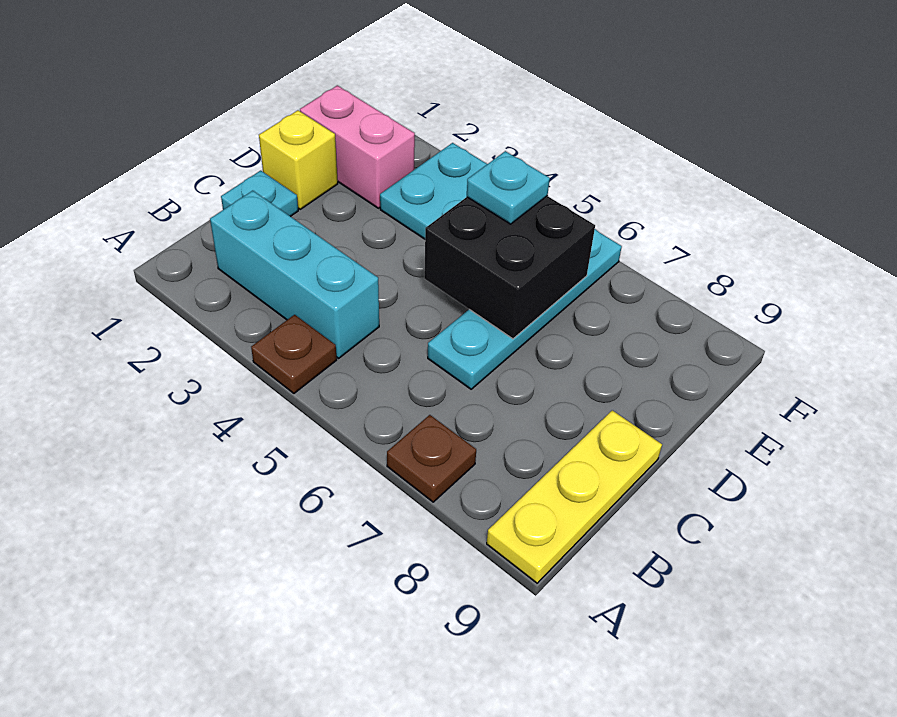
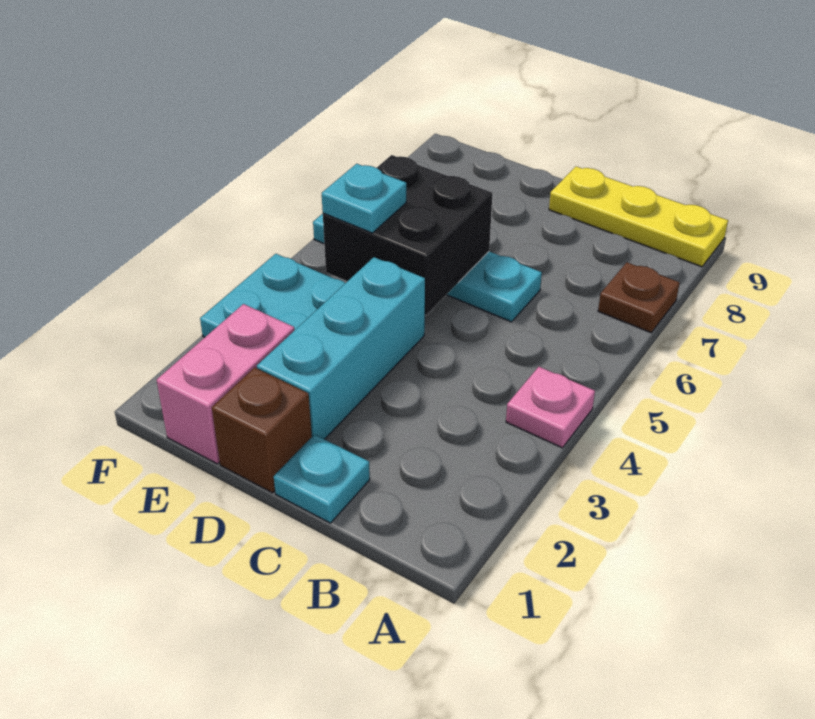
brown plate A4 level 1 -> pink plate A4 level 1
cyan brick B2:B4 level 1 -> cyan brick D2:D4 level 1
yellow brick D1 level 1 -> brown brick D1 level 1

